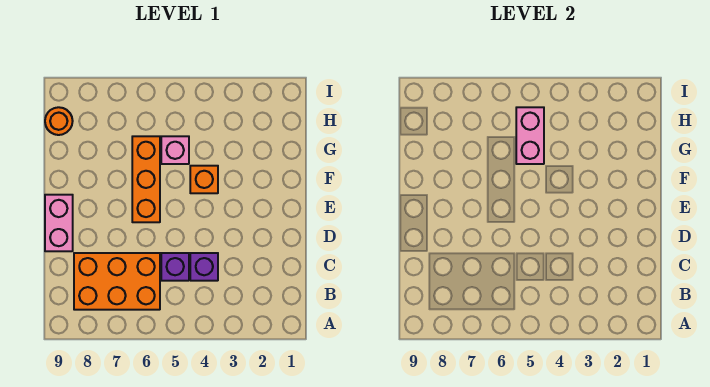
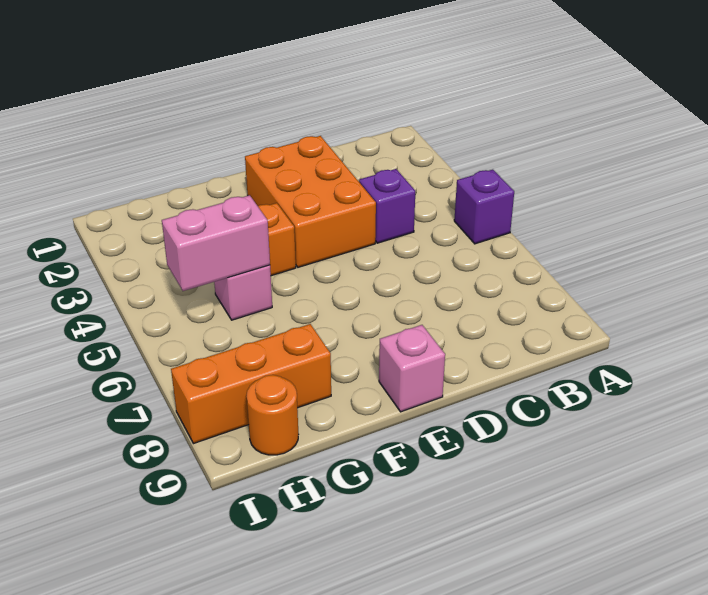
orange brick B6:C8 level 1 -> orange brick D2:E4 level 1
purple brick C5 level 1 -> purple brick A5 level 1
pink brick D9:E9 level 1 -> pink brick E9 level 1
orange brick E6:G6 level 1 -> orange brick G8:I8 level 1

